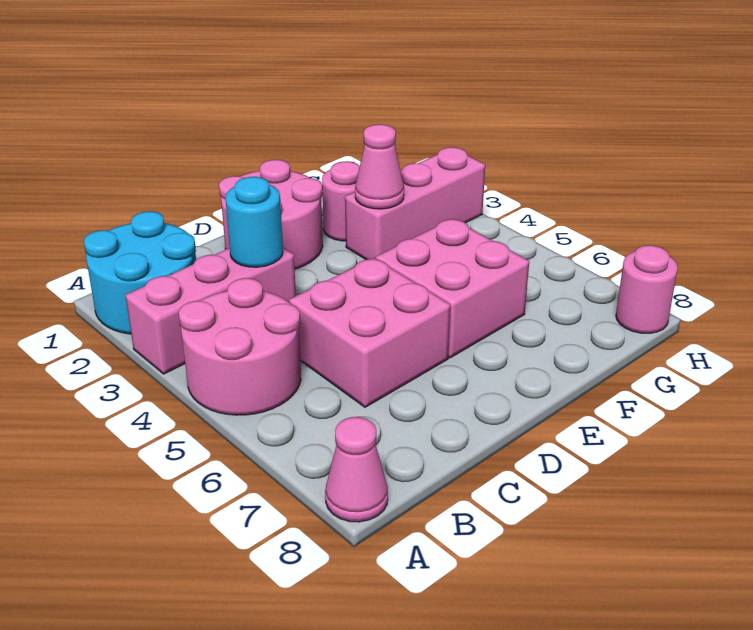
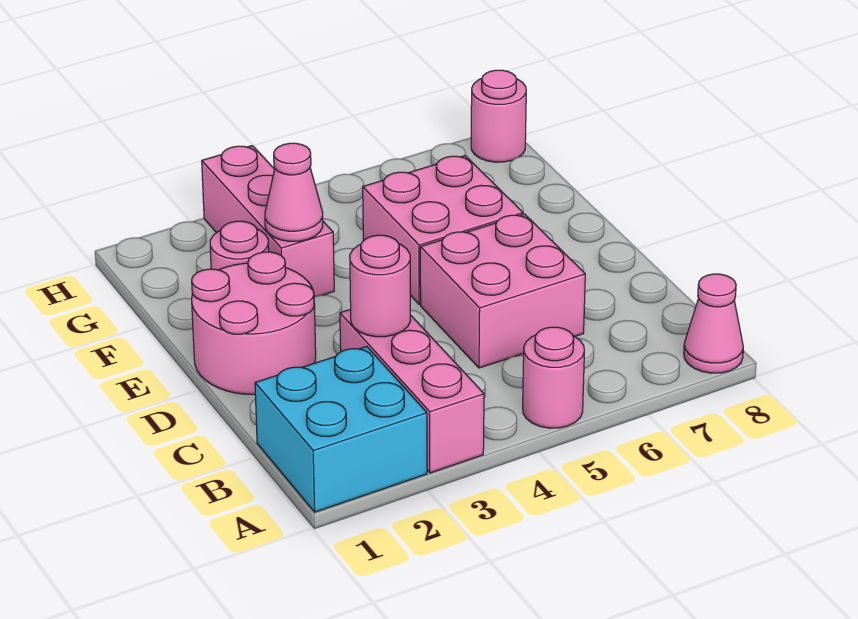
cyan round brick A1:B2 level 1 -> cyan brick A1:B2 level 1
pink round brick A4:B5 level 1 -> pink round brick A5 level 1
cyan round brick C3 level 2 -> pink round brick C3 level 2

